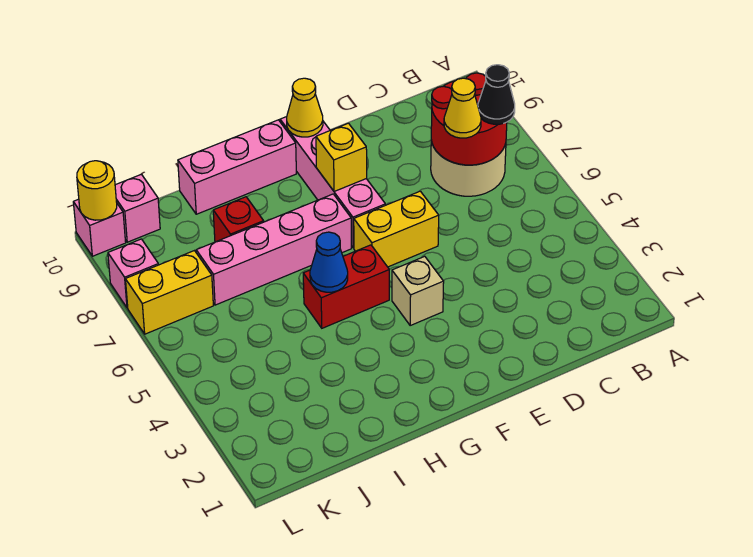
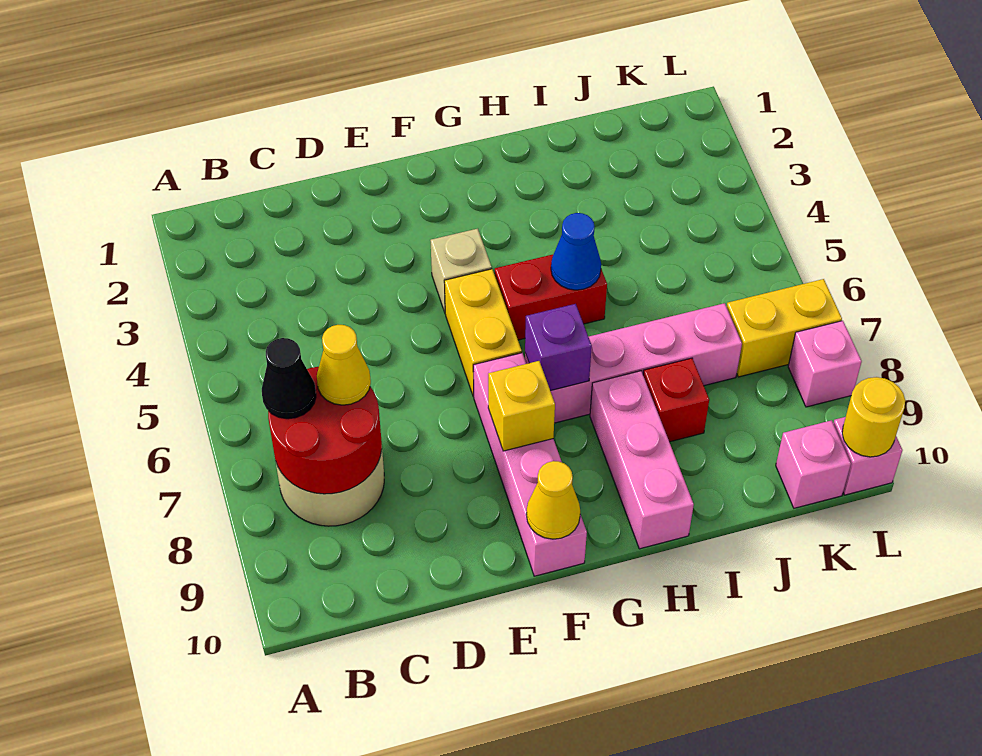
yellow brick E6:F6 level 1 -> yellow brick F5:F6 level 1
none -> purple brick G7 level 2
pink brick G10:I10 level 1 -> pink brick H8:H10 level 1

